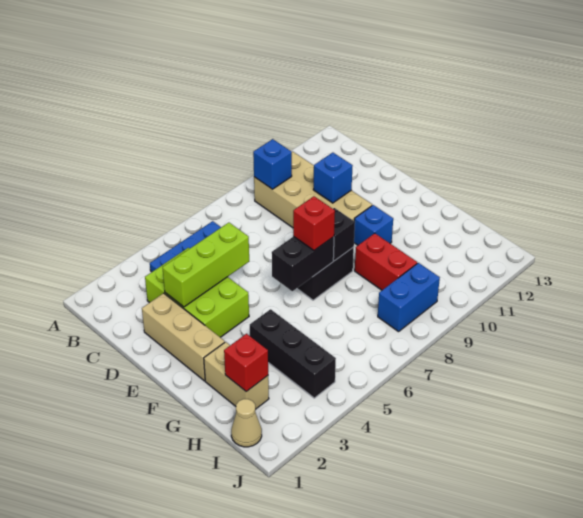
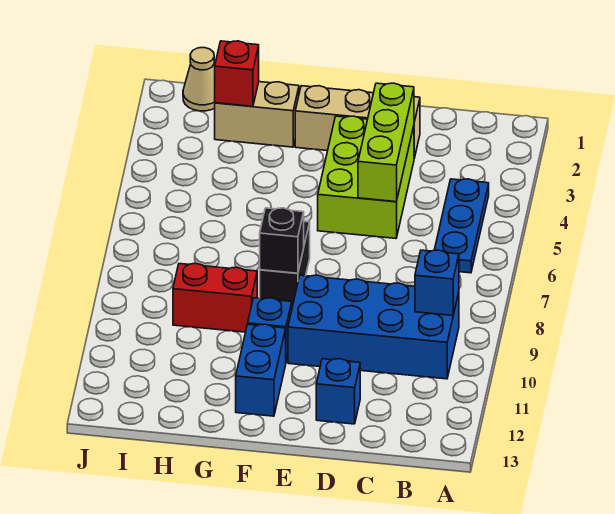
tan brick B9:E10 level 1 -> blue brick B9:E10 level 1
lime brick C3:E4 level 1 -> lime brick D3:E5 level 1
blue brick D10 level 2 -> blue brick D12 level 1
black brick F6:F7 level 2 -> none
red brick F7 level 3 -> none
black brick G4:I4 level 1 -> none
blue brick I8:I9 level 1 -> blue brick F11:F12 level 1

